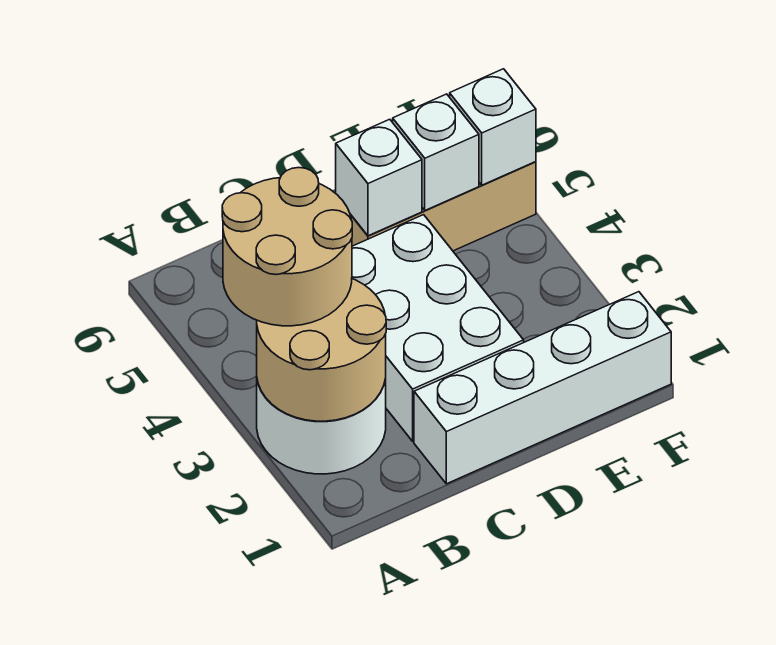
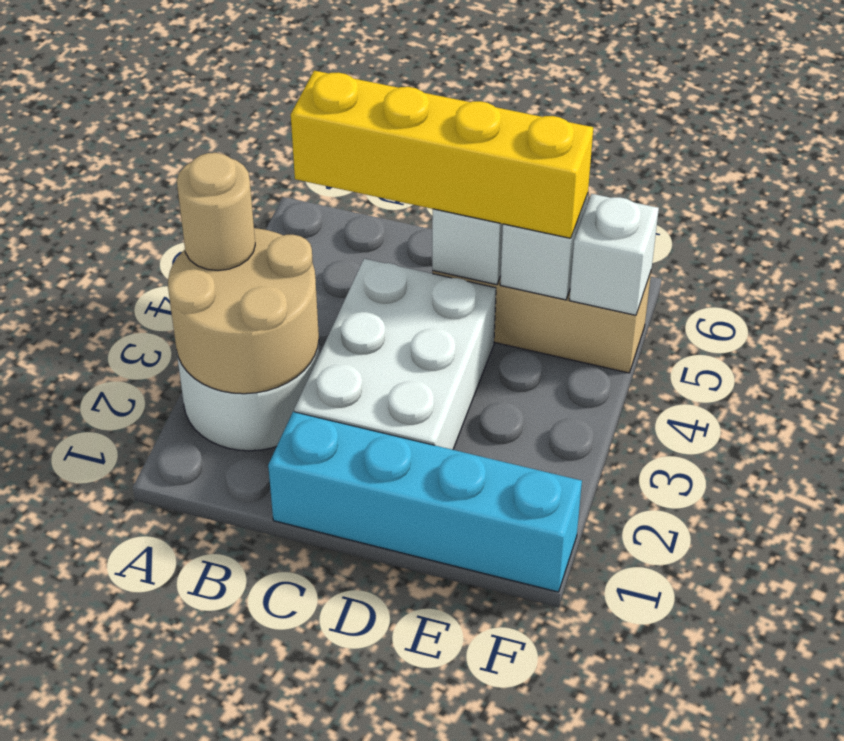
tan round brick A3:B4 level 3 -> tan round brick A3 level 3
none -> yellow brick B5:E5 level 3
white brick C1:F1 level 1 -> cyan brick C1:F1 level 1

